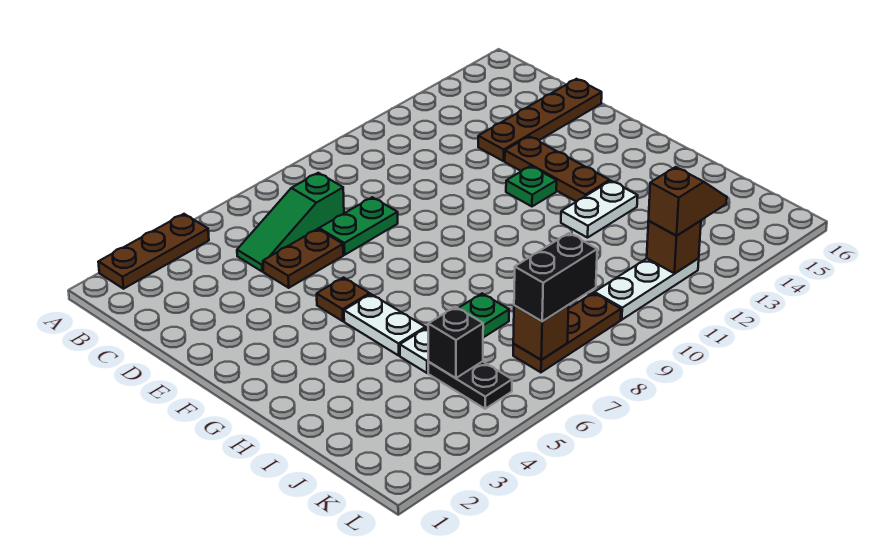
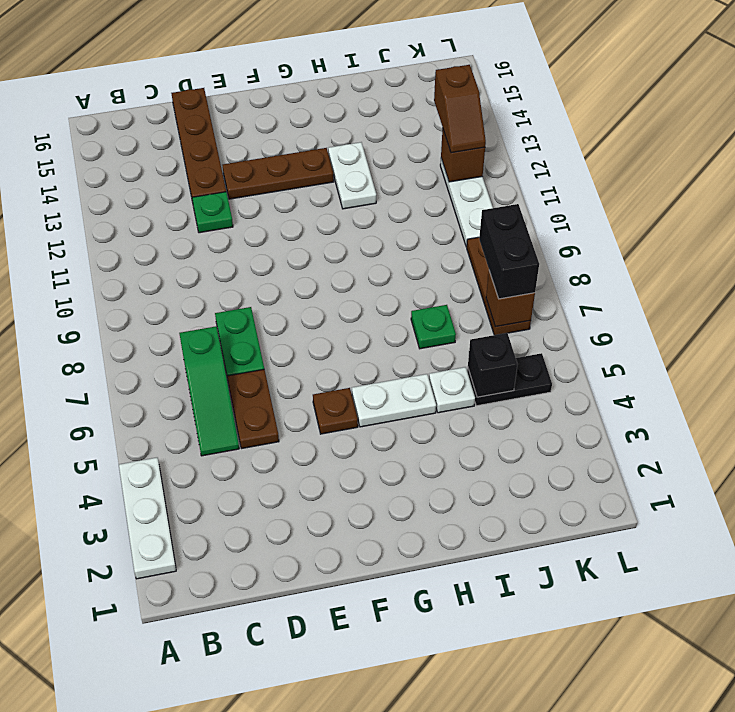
brown plate A2:A4 level 1 -> white plate A2:A4 level 1
green plate F12 level 1 -> green plate D12 level 1
brown slope K12:K13 level 3 top 12 -> brown slope K12:K13 level 3 top 13

